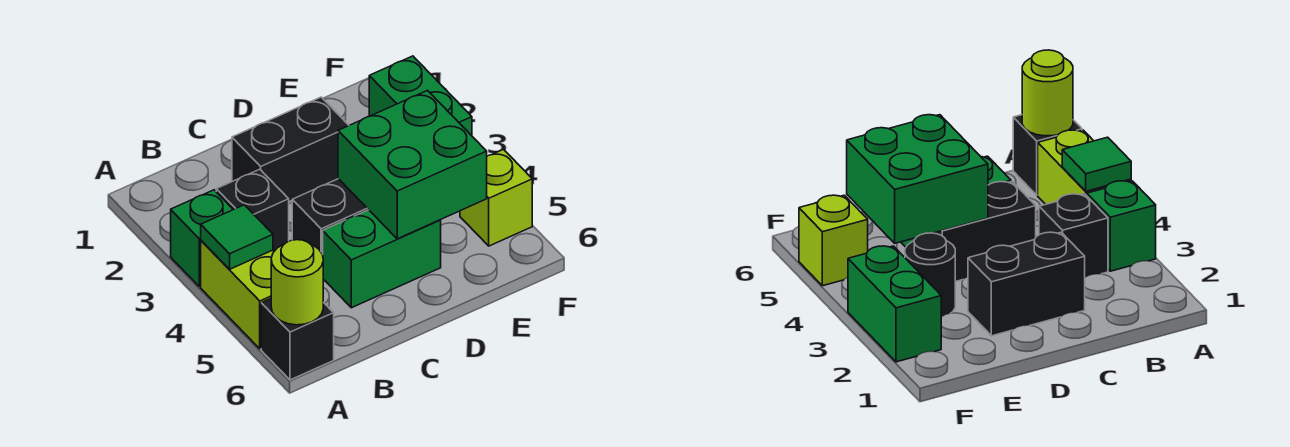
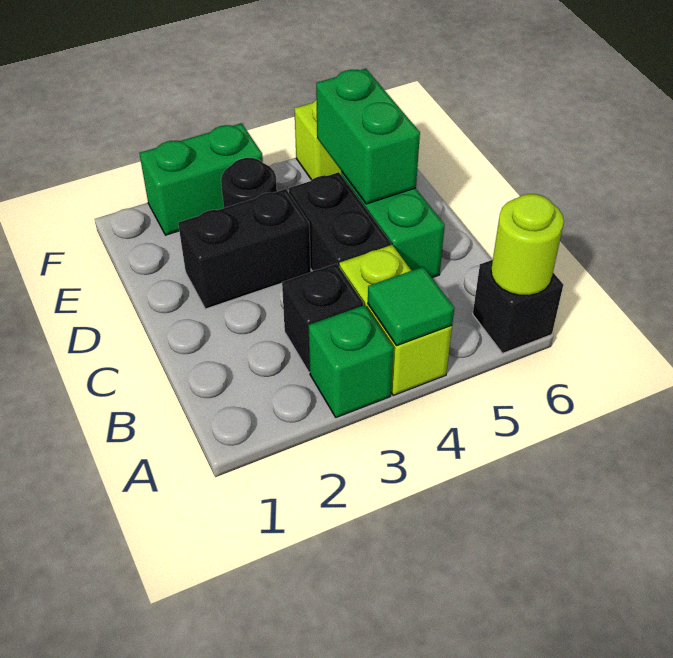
lime brick A4:A5 level 1 -> lime brick A4:B4 level 1
black brick C2:D2 level 1 -> black brick D2:D3 level 1
green brick D4:E5 level 2 -> green brick D5:E5 level 2

